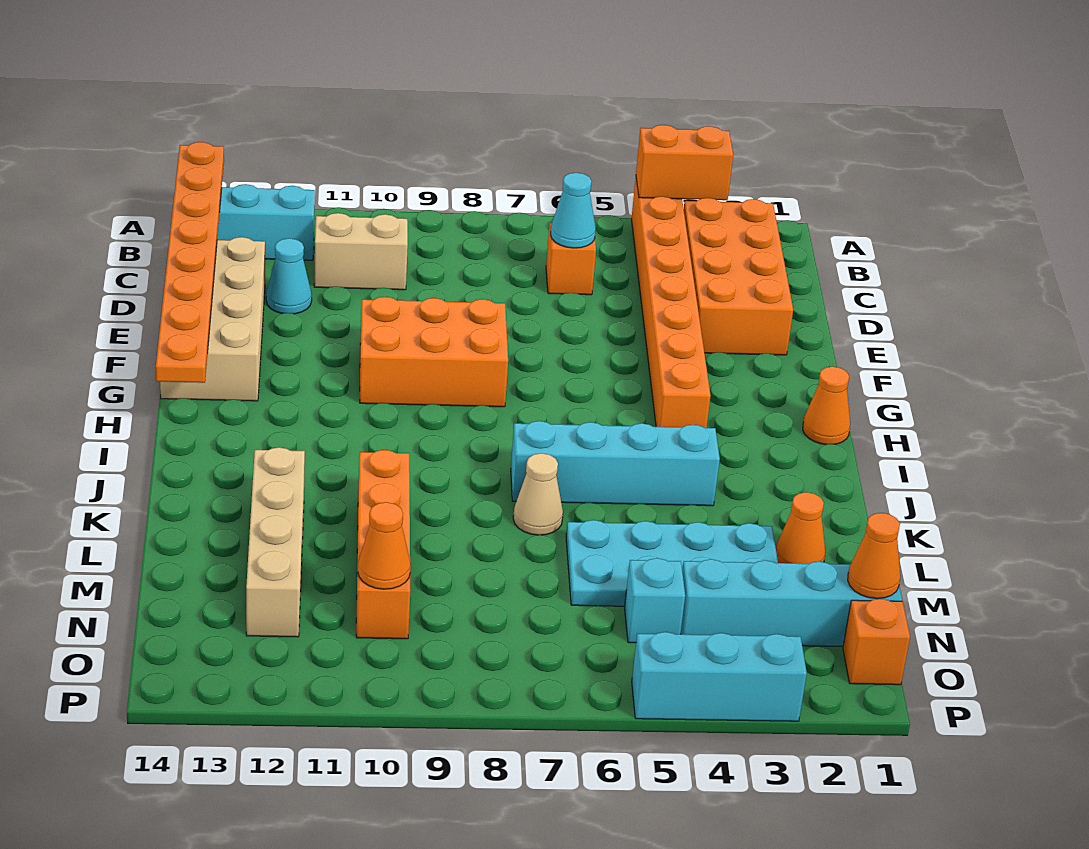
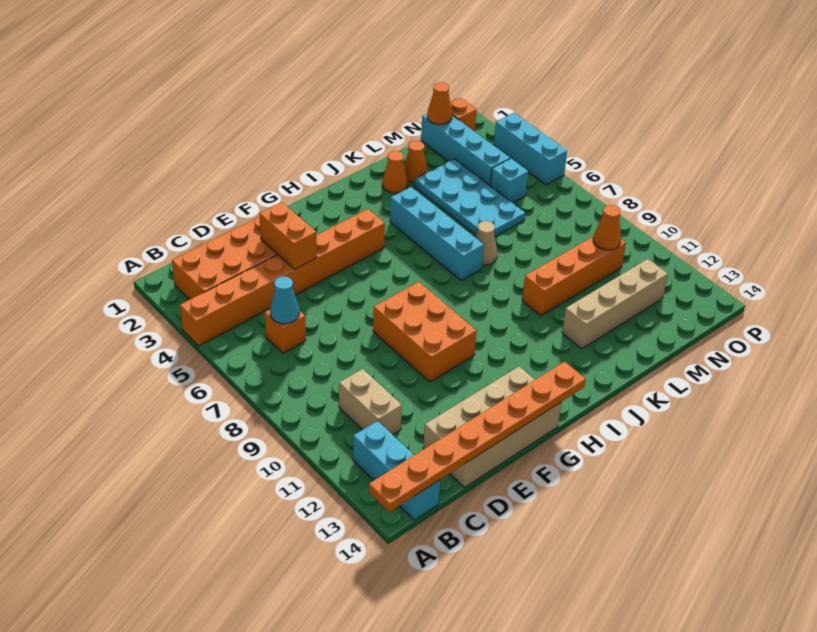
orange brick A3:A4 level 2 -> orange brick E3:E4 level 2
cyan cone D12 level 1 -> none
orange cone H1 level 1 -> orange cone K2 level 1

